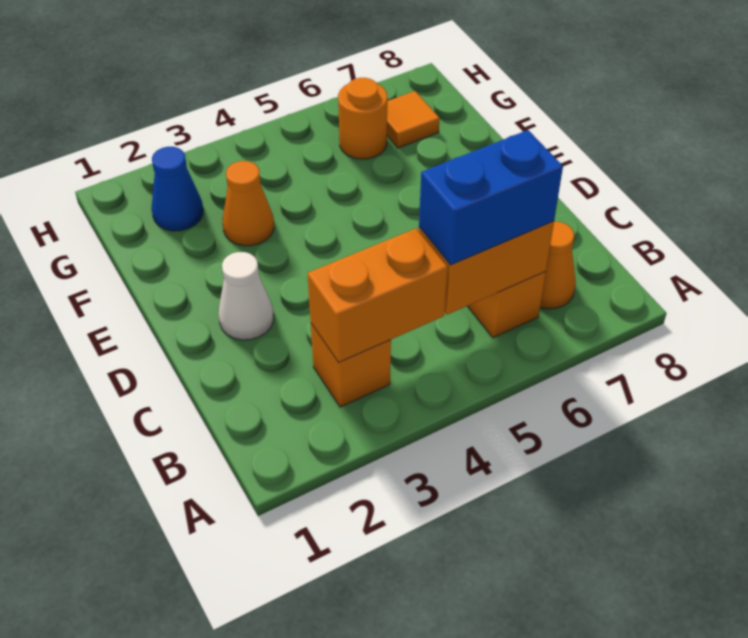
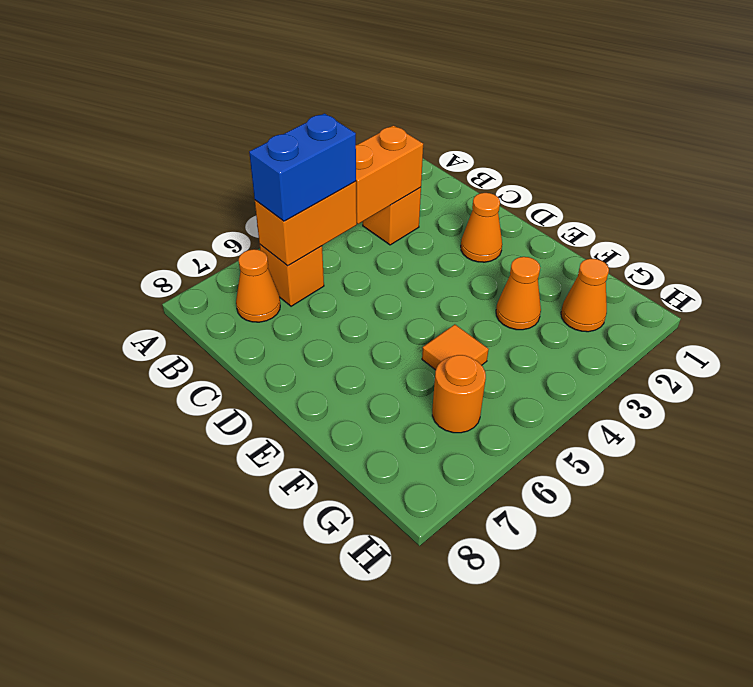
white cone D2 level 1 -> orange cone D2 level 1
blue cone G2 level 1 -> orange cone G2 level 1
orange tile G7 level 1 -> orange tile F5 level 1

